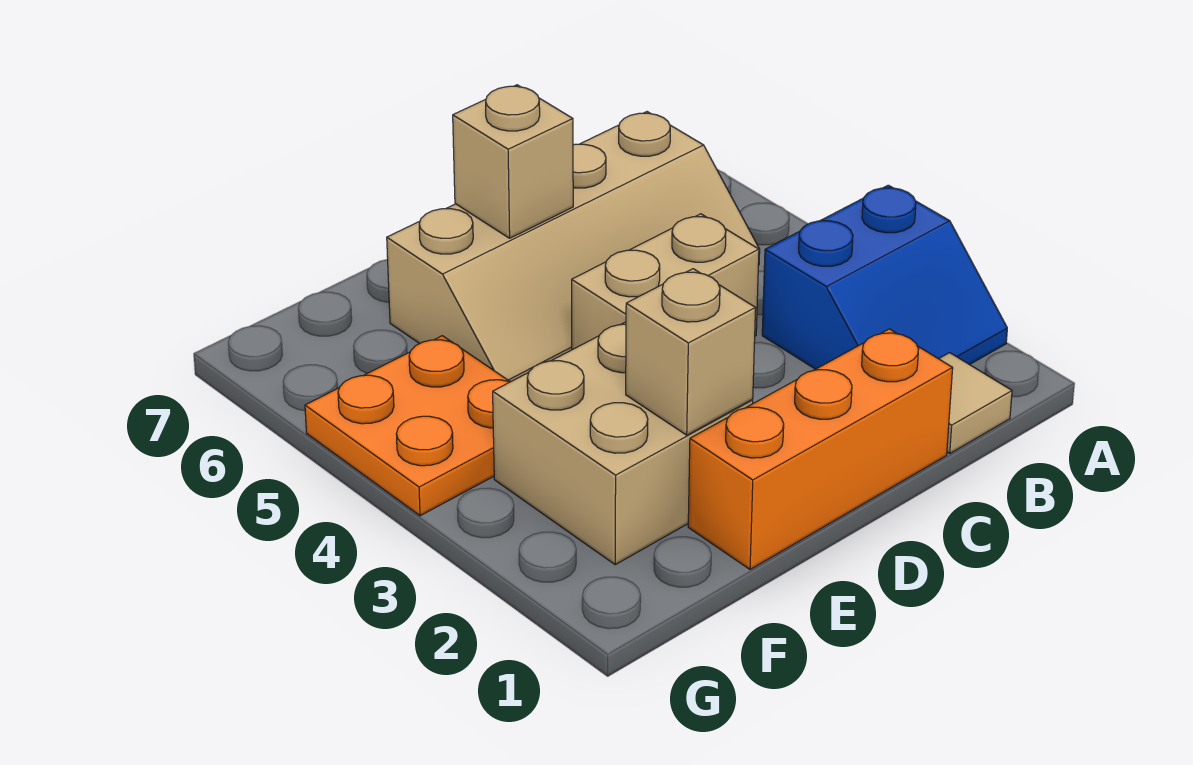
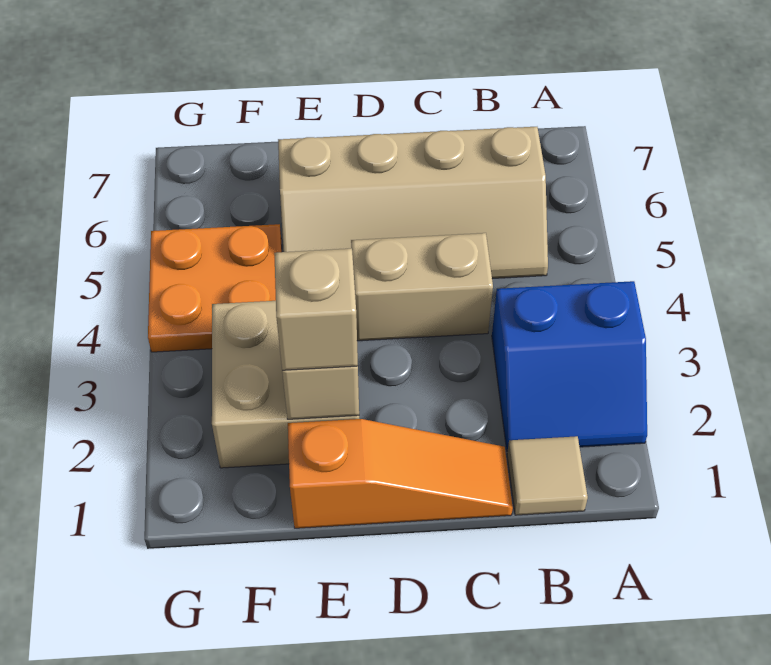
orange brick C1:E1 level 1 -> orange slope C1:E1 level 1 top E
tan brick D6 level 2 -> tan brick E2 level 3

